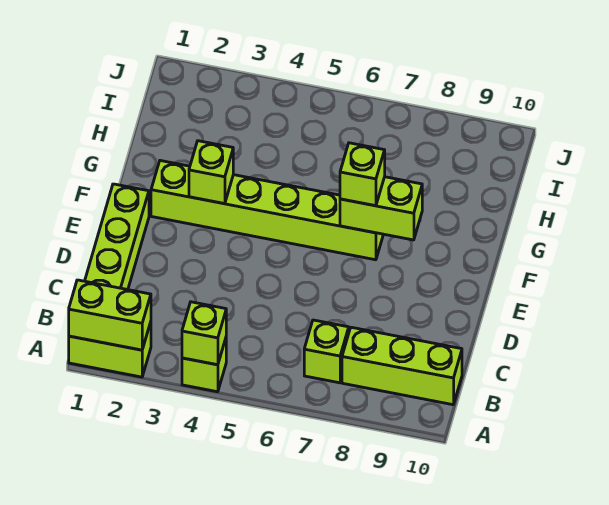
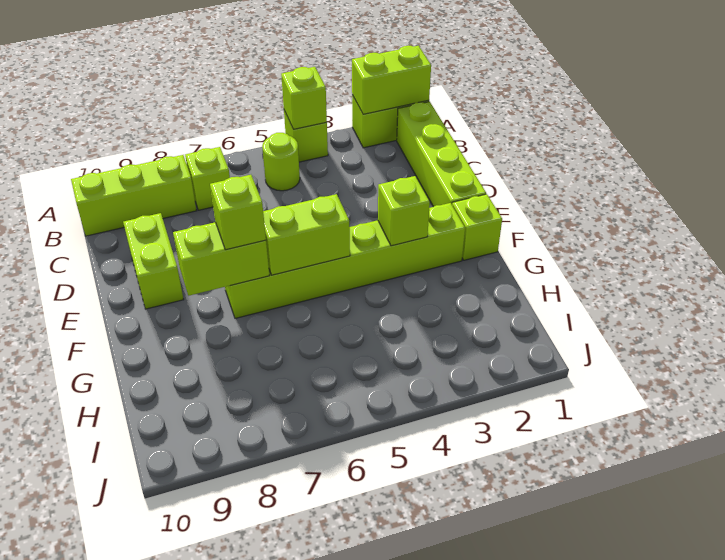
none -> lime round brick B5 level 1
none -> lime brick D9:E9 level 1
none -> lime brick F1 level 1
none -> lime brick F5:F6 level 2

